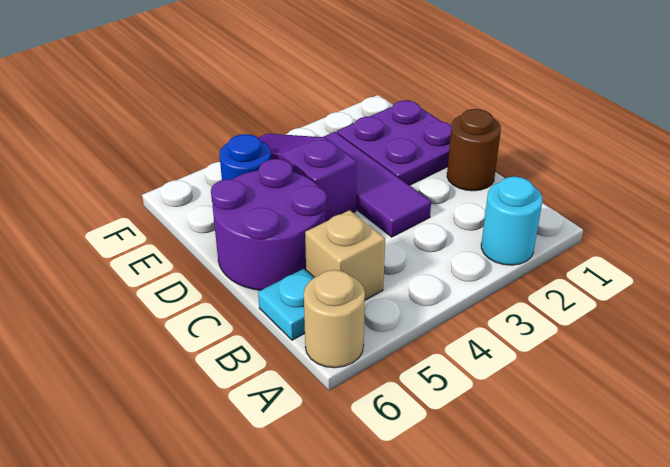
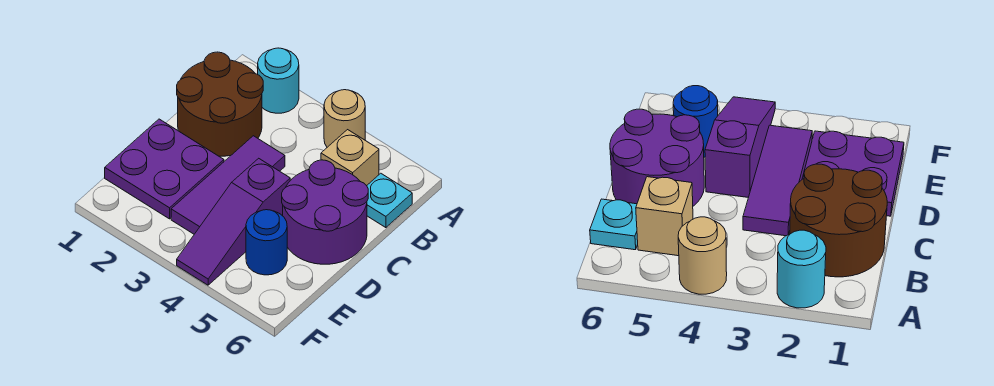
tan round brick A6 level 1 -> tan round brick A4 level 1
brown round brick C1 level 1 -> brown round brick B1:C2 level 1

